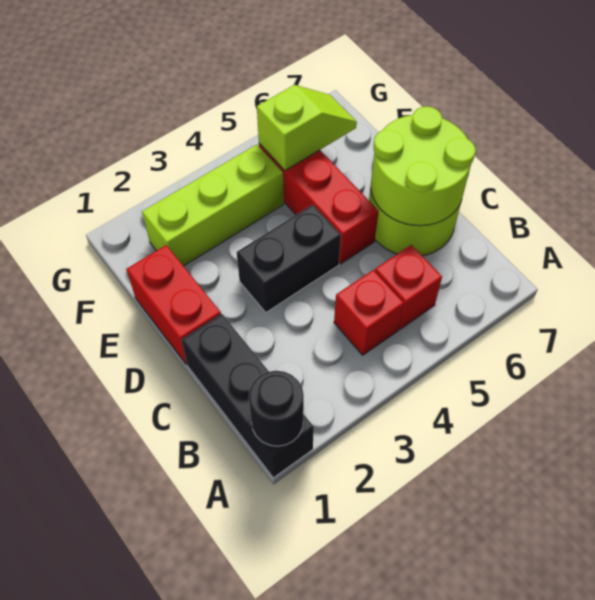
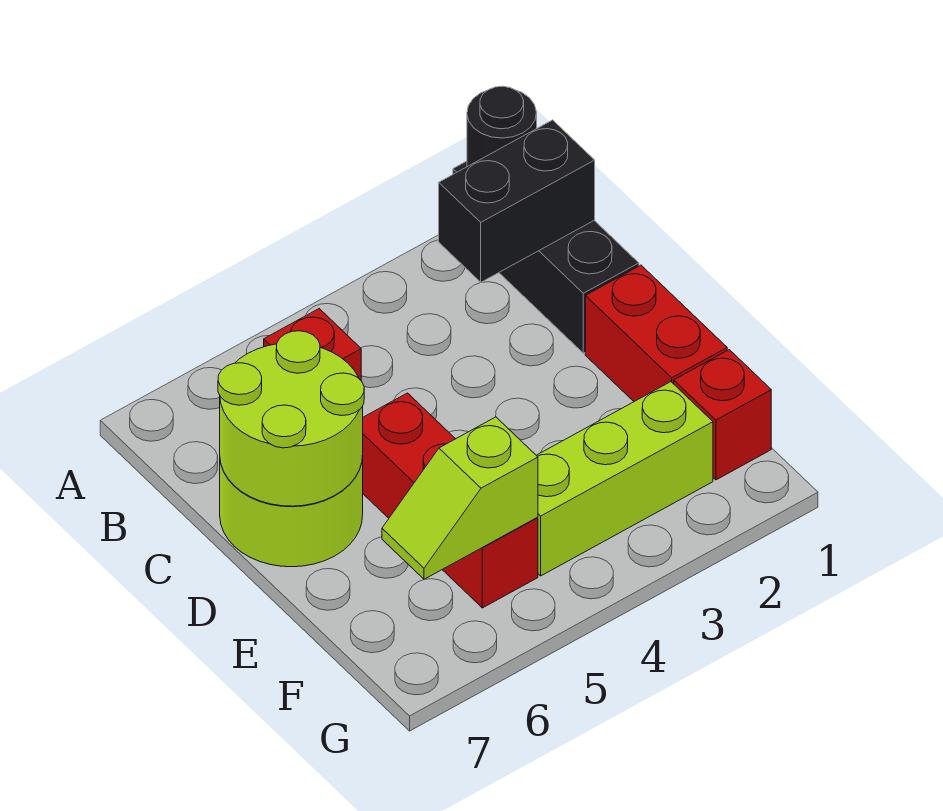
red brick B4 level 1 -> red brick F1 level 1
black brick D3:D4 level 1 -> black brick B1:B2 level 2

